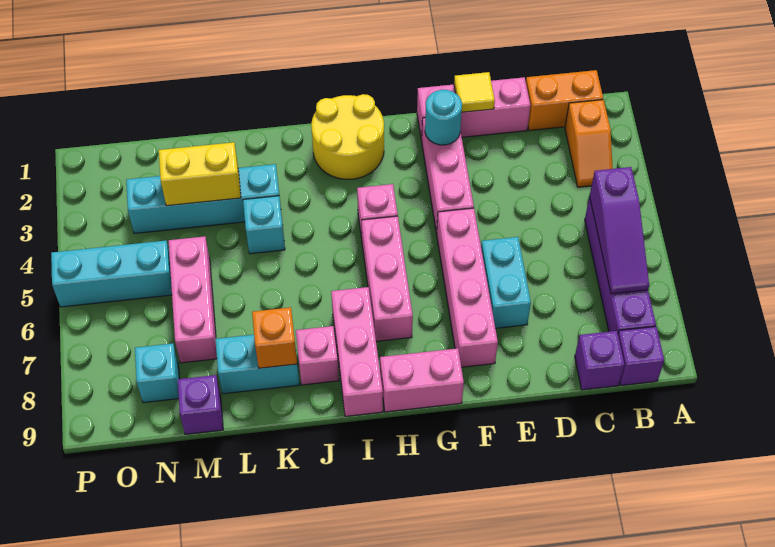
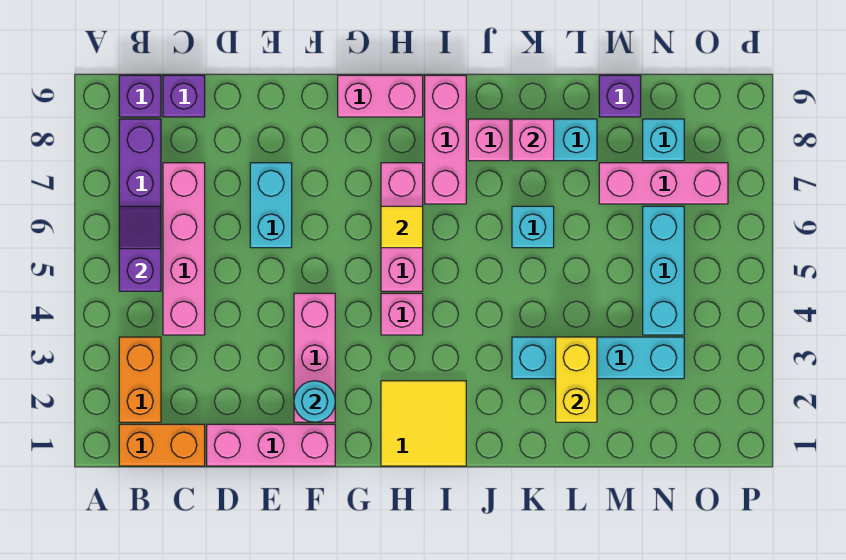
orange slope B2:B3 level 1 top 2 -> orange brick B2:B3 level 1
purple slope B5:B7 level 2 top 5 -> purple slope B5:B6 level 2 top 5
yellow tile E1 level 2 -> yellow tile H6 level 2
pink brick F5:F8 level 1 -> pink brick C4:C7 level 1
yellow round brick H1:I2 level 1 -> yellow tile H1:I2 level 1
cyan brick K4 level 1 -> cyan brick K6 level 1
orange brick K8 level 2 -> pink brick K8 level 2
yellow brick L3:M3 level 2 -> yellow brick L2:L3 level 2
pink brick M5:M7 level 1 -> pink brick M7:O7 level 1
cyan brick N5:P5 level 1 -> cyan brick N4:N6 level 1

